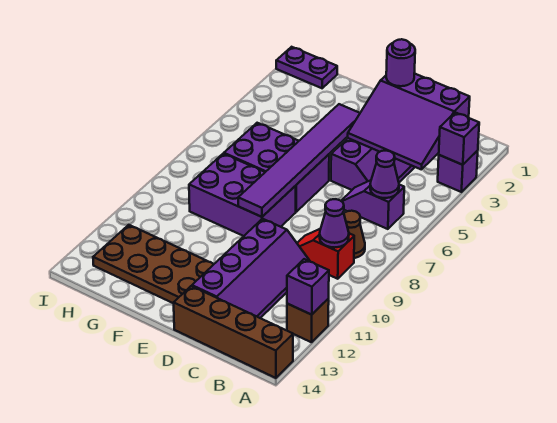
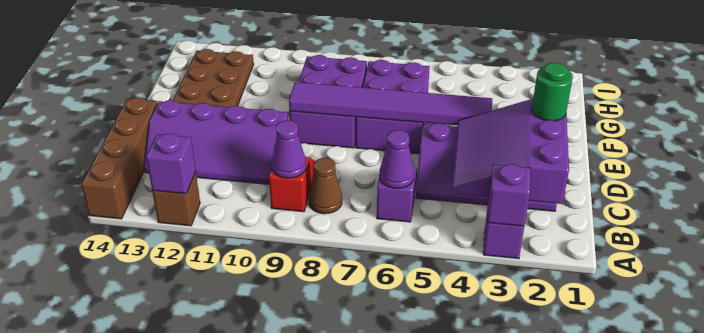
purple round brick D2 level 3 -> green round brick D2 level 3
purple plate H1:I1 level 1 -> none

